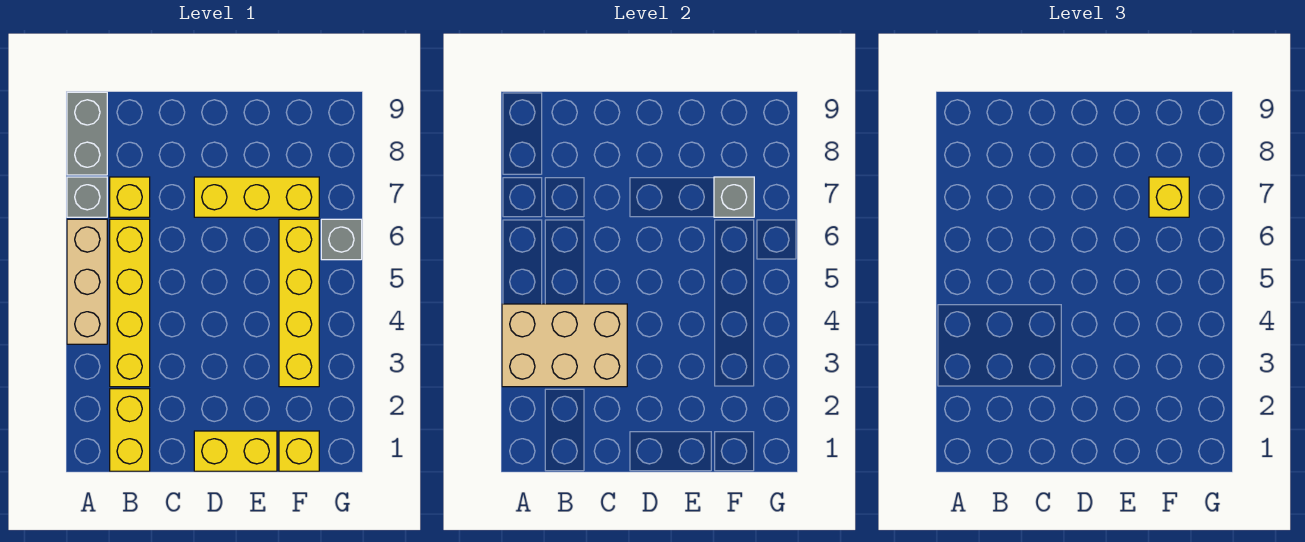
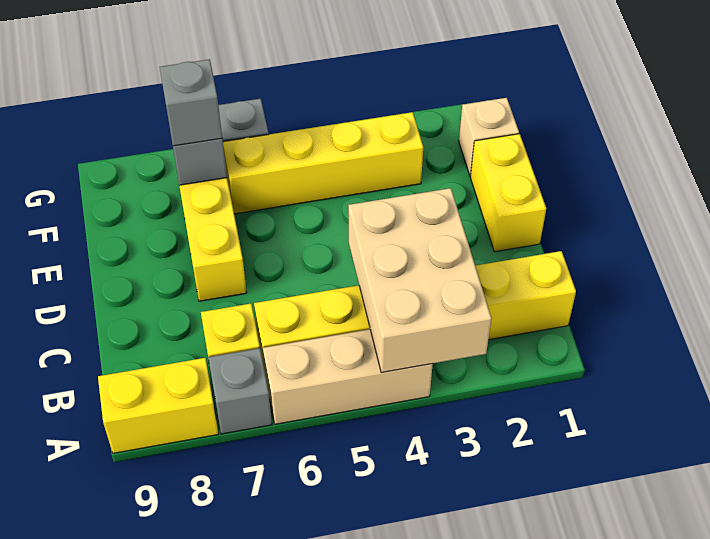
grey brick A8:A9 level 1 -> yellow brick A8:A9 level 1
yellow brick F1 level 1 -> tan brick F1 level 1
yellow brick F7 level 3 -> grey brick F7 level 3

